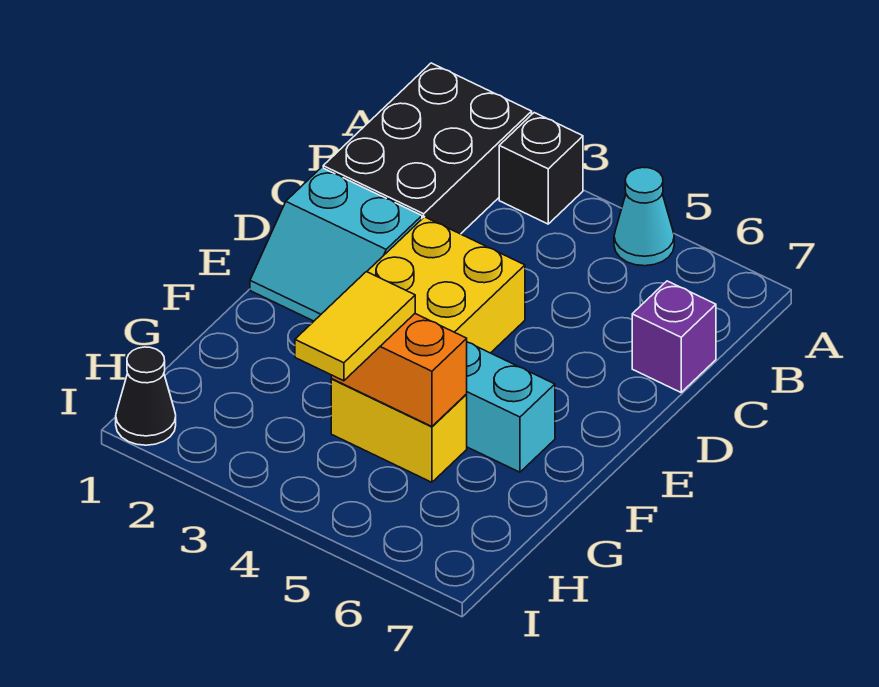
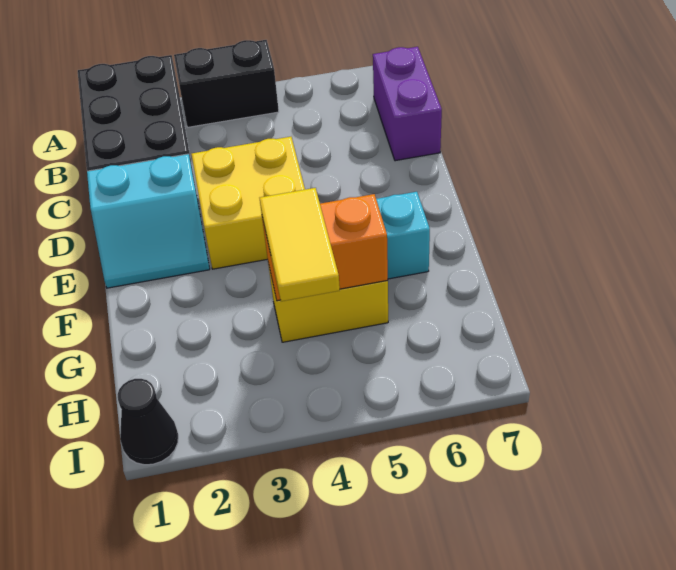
black brick A3 level 1 -> black brick A3:A4 level 1
cyan cone A5 level 1 -> none
purple brick C7 level 1 -> purple brick B7:C7 level 1

